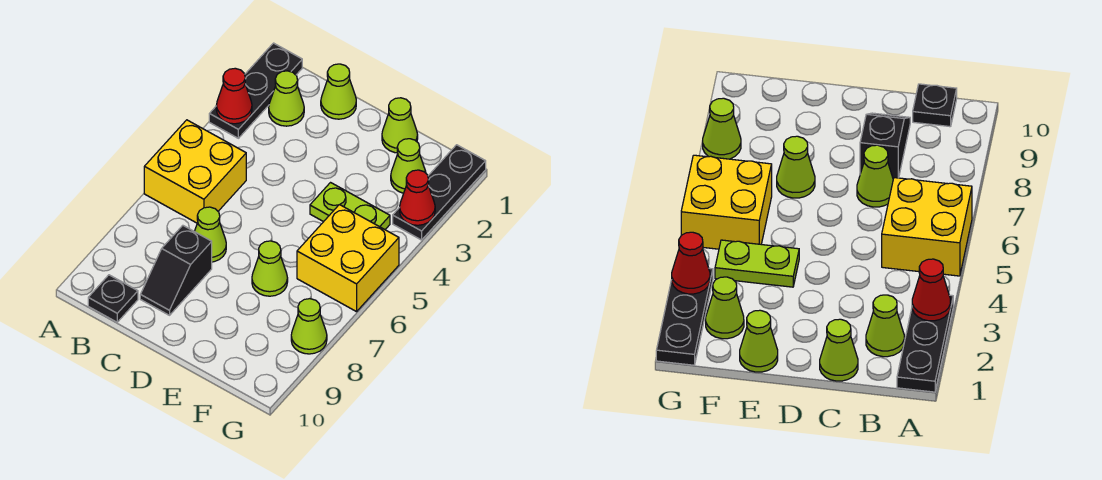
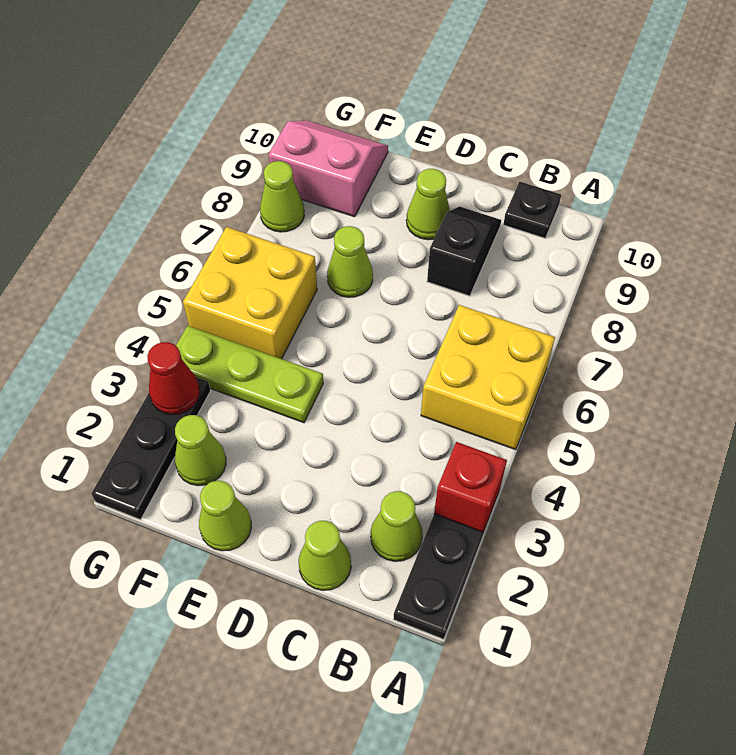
red cone A3 level 2 -> red brick A3 level 2
lime cone C7 level 1 -> lime cone D9 level 1
lime plate E4:F4 level 1 -> lime plate E4:G4 level 1
none -> pink slope F9:G10 level 1 top 9

